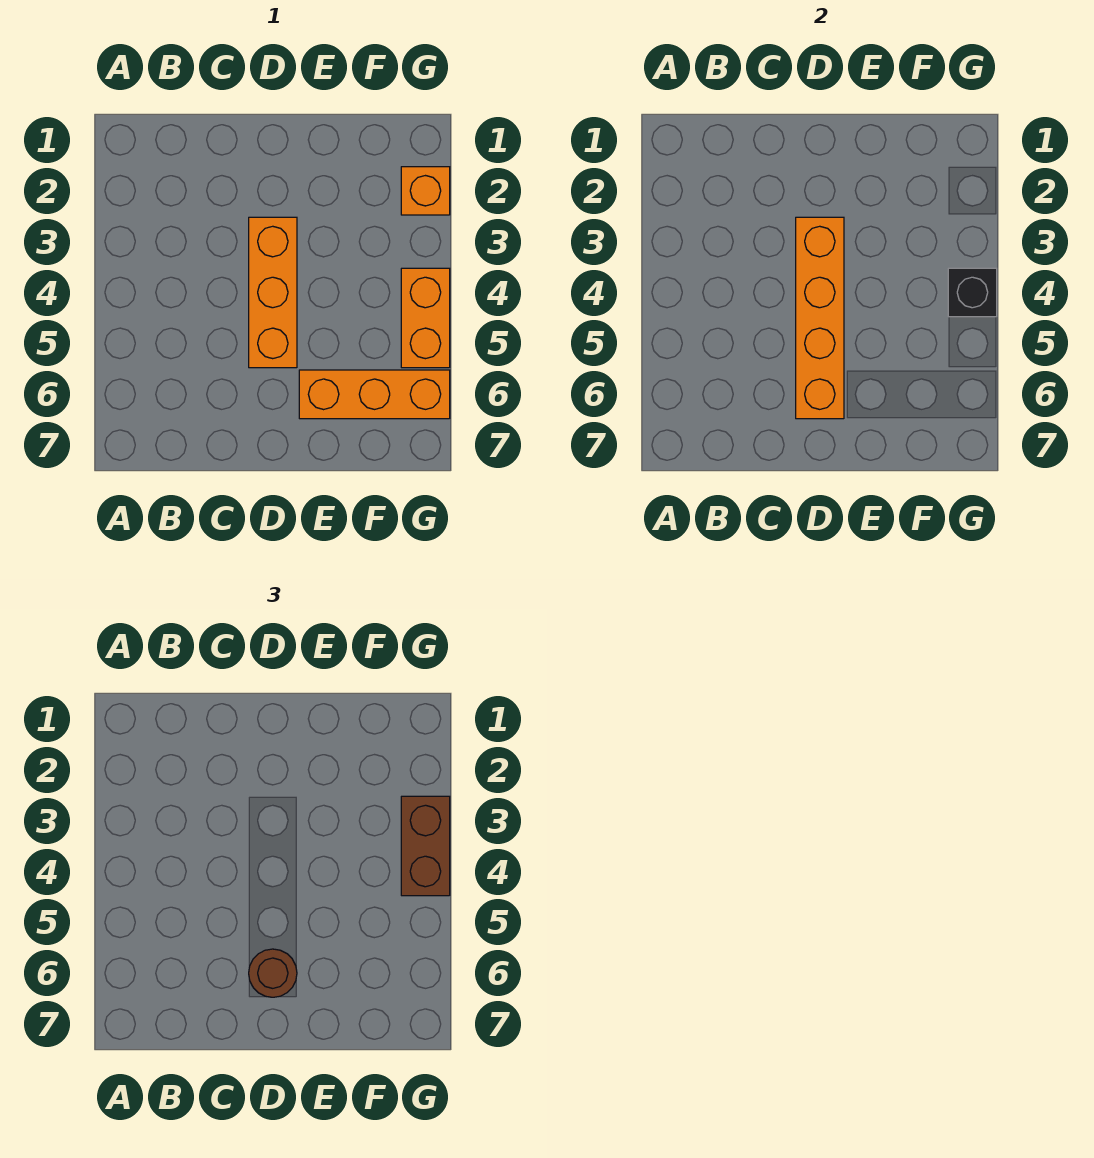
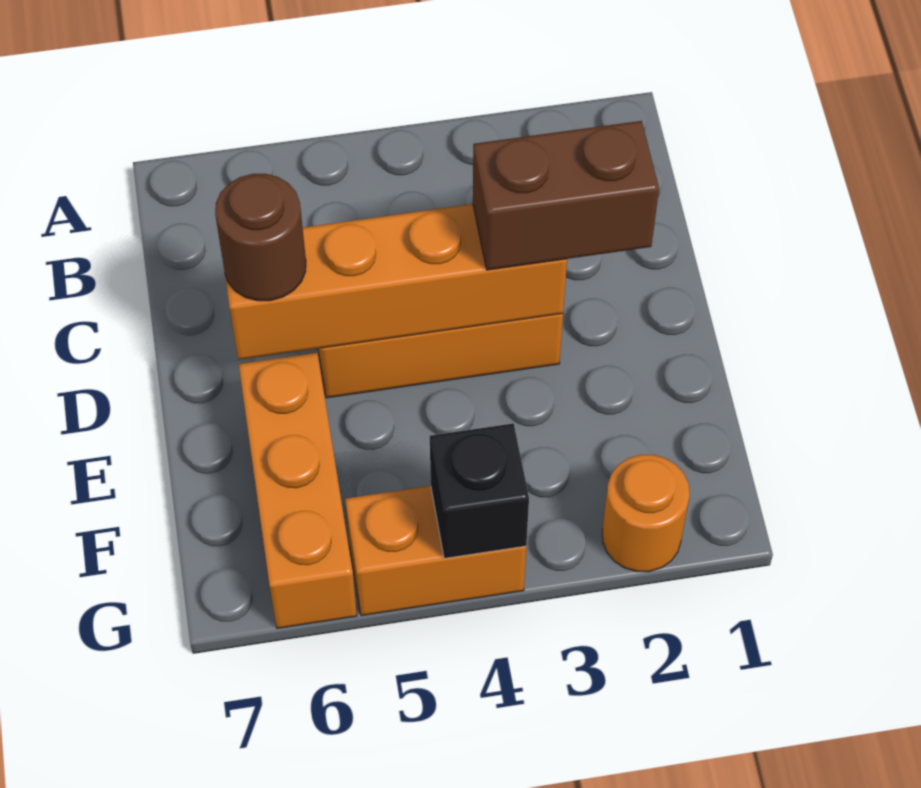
orange brick G2 level 1 -> orange round brick G2 level 1
brown brick G3:G4 level 3 -> brown brick D2:D3 level 3

